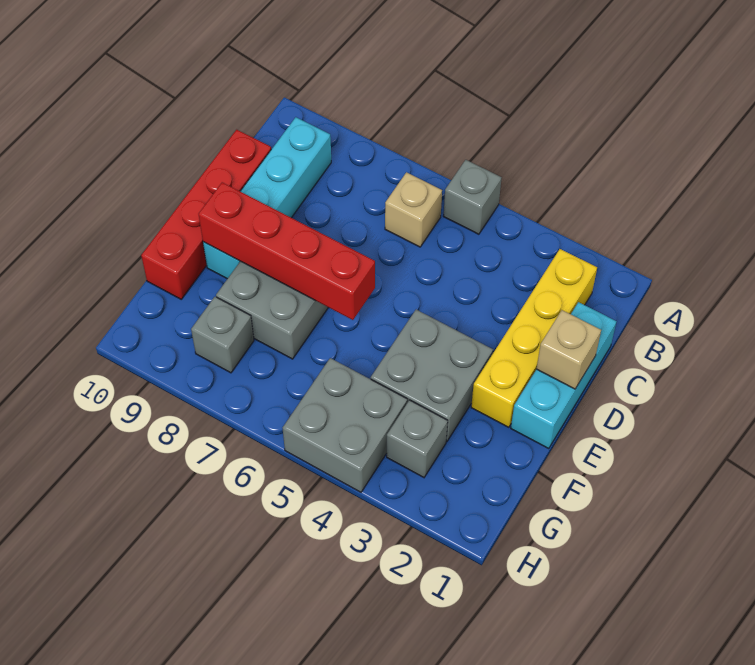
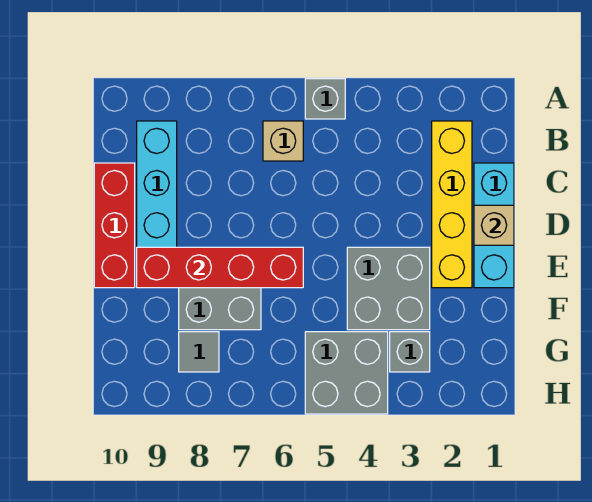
red brick C10:F10 level 1 -> red brick C10:E10 level 1
grey brick G8 level 1 -> grey tile G8 level 1

